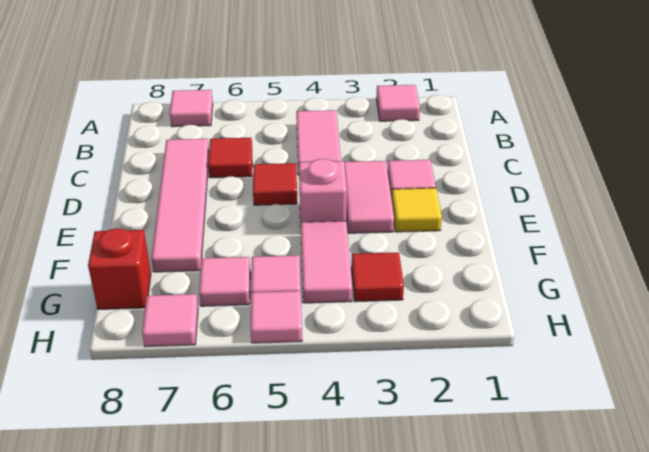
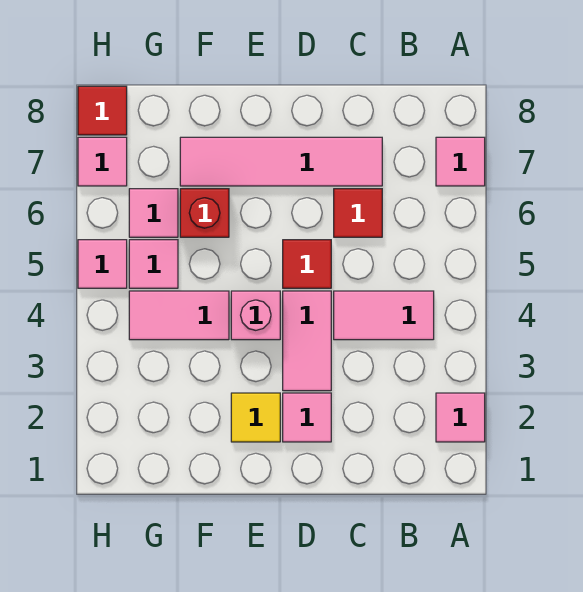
pink tile D3:E3 level 1 -> pink tile D3:D4 level 1
red tile G3 level 1 -> red tile H8 level 1
red brick G8 level 1 -> red brick F6 level 1

